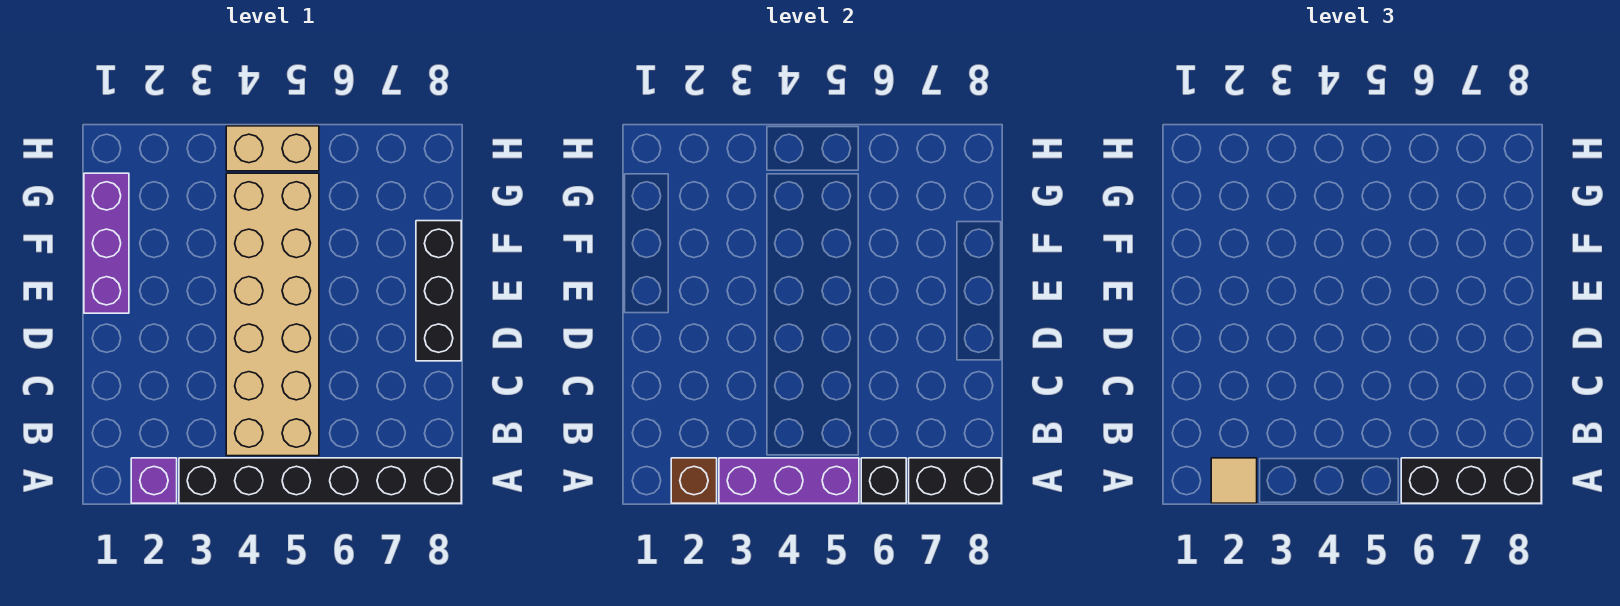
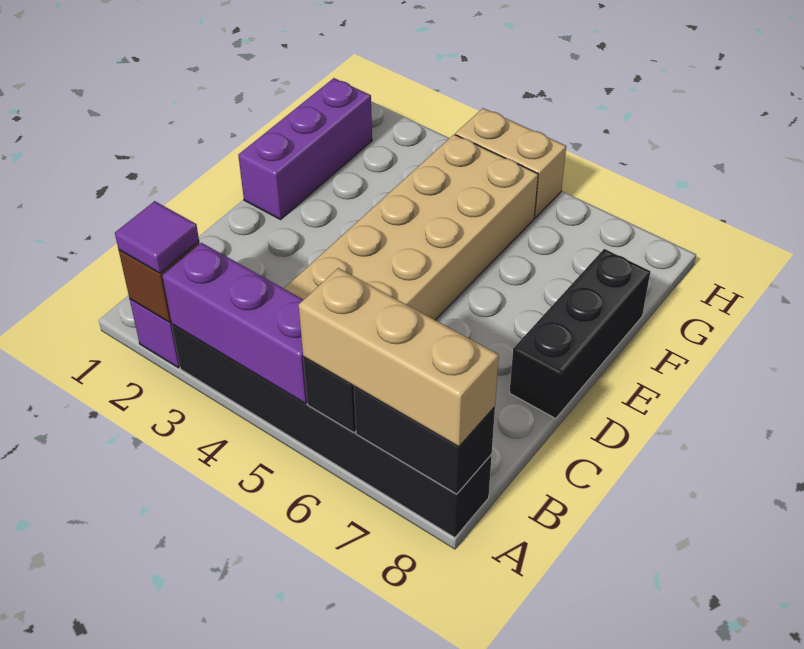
tan tile A2 level 3 -> purple tile A2 level 3
black brick A6:A8 level 3 -> tan brick A6:A8 level 3

